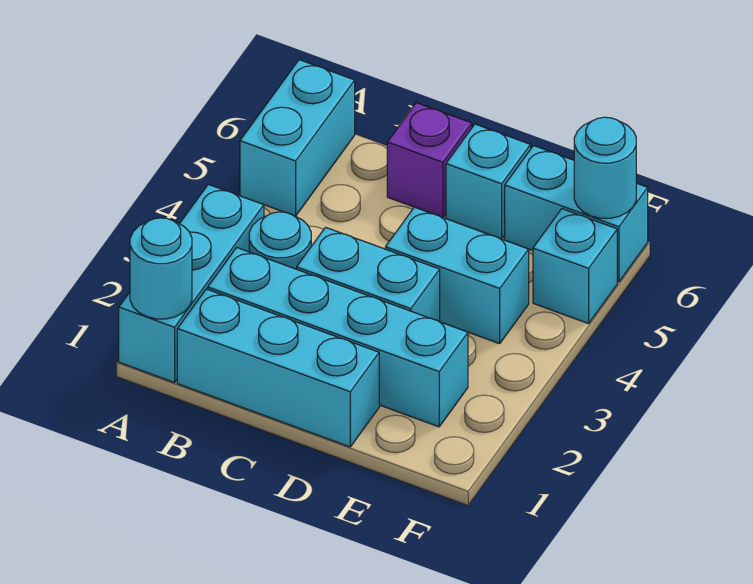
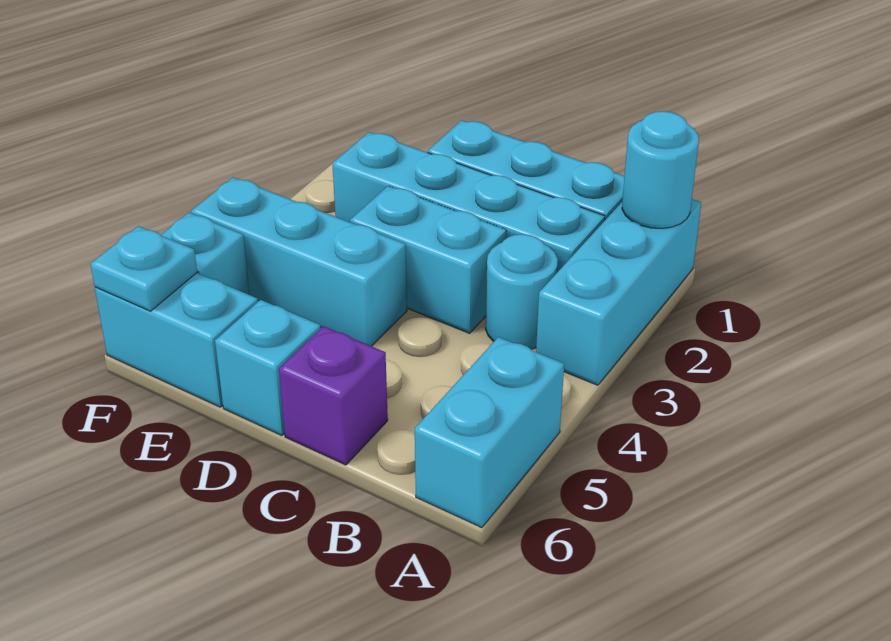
cyan brick D4:E4 level 1 -> cyan brick D4:F4 level 1
cyan round brick F6 level 2 -> cyan plate F6 level 2

